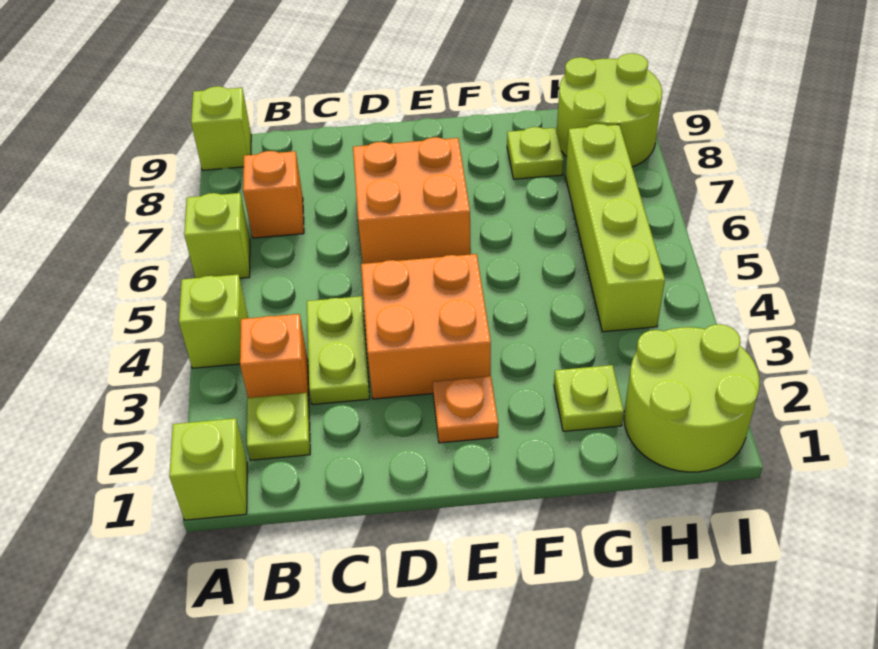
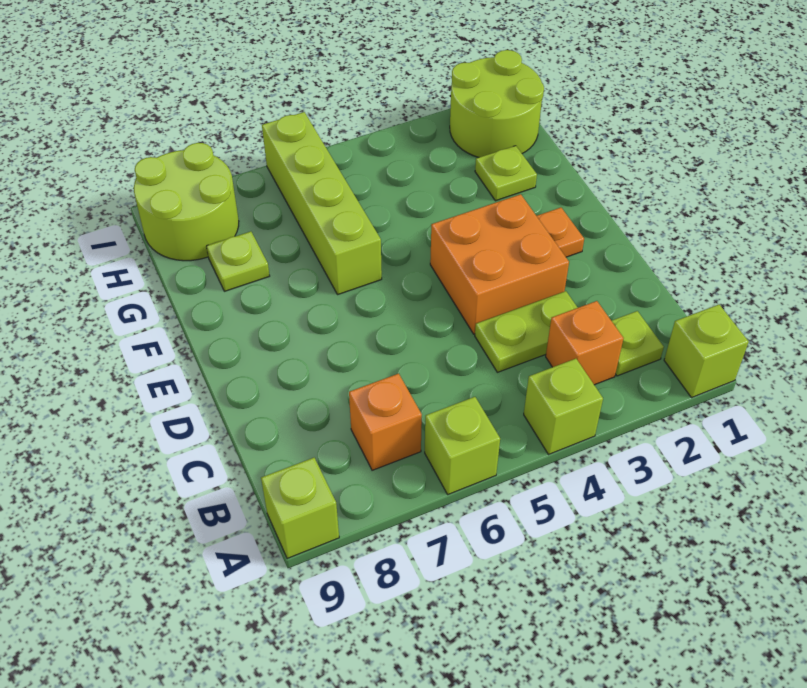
orange brick D6:E7 level 1 -> none
lime brick H4:H7 level 1 -> lime brick F6:I6 level 1

